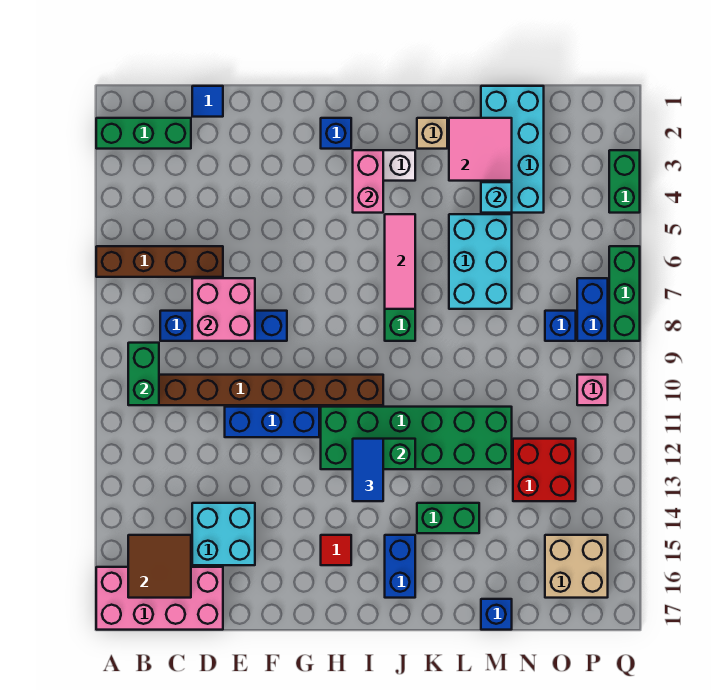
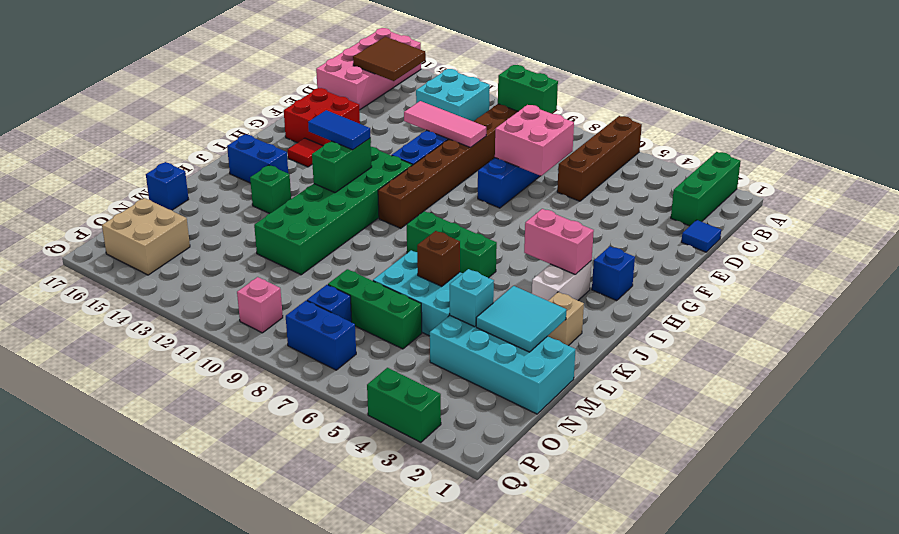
cyan brick D14:E15 level 1 -> cyan brick B12:C13 level 1
pink tile J5:J7 level 2 -> pink tile E10:E12 level 2
green brick K14:L14 level 1 -> green brick K14 level 1
pink tile L2:M3 level 2 -> cyan tile L2:M3 level 2
none -> brown brick L6 level 2
red brick N12:O13 level 1 -> red brick F15:G16 level 1
green brick Q6:Q8 level 1 -> green brick N6:N8 level 1

